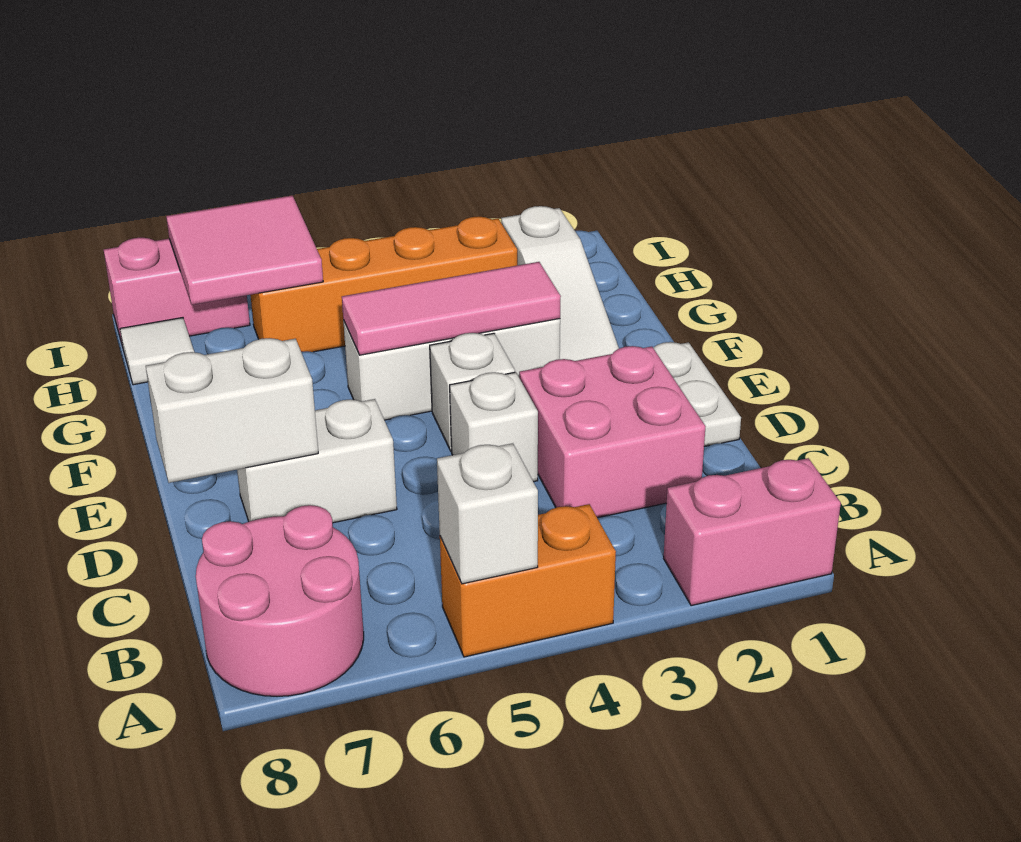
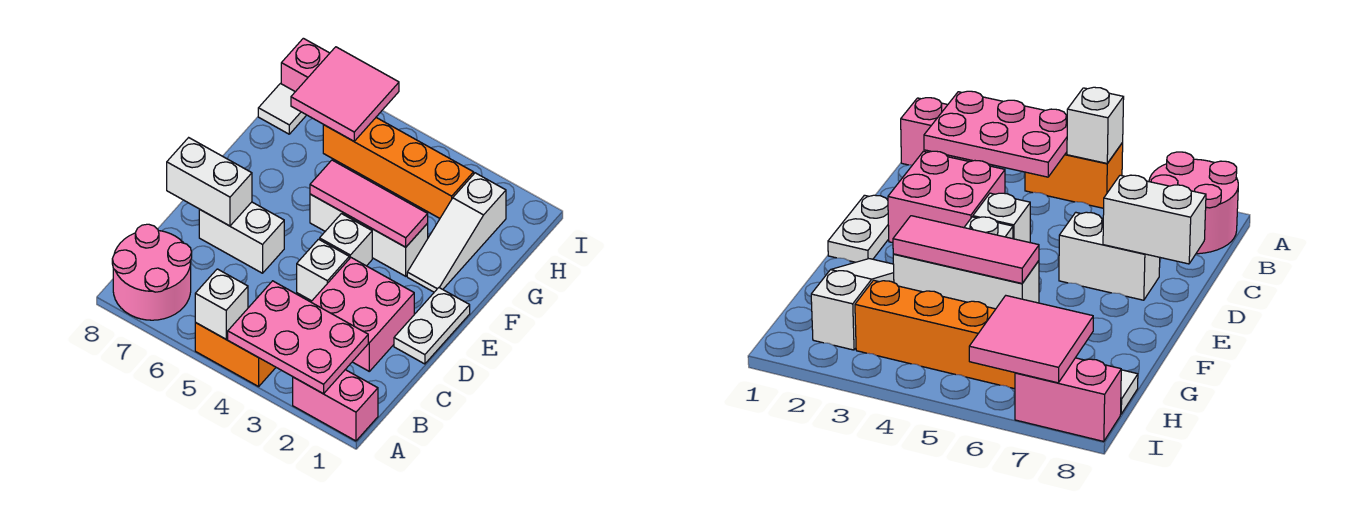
none -> pink plate A2:B4 level 2

